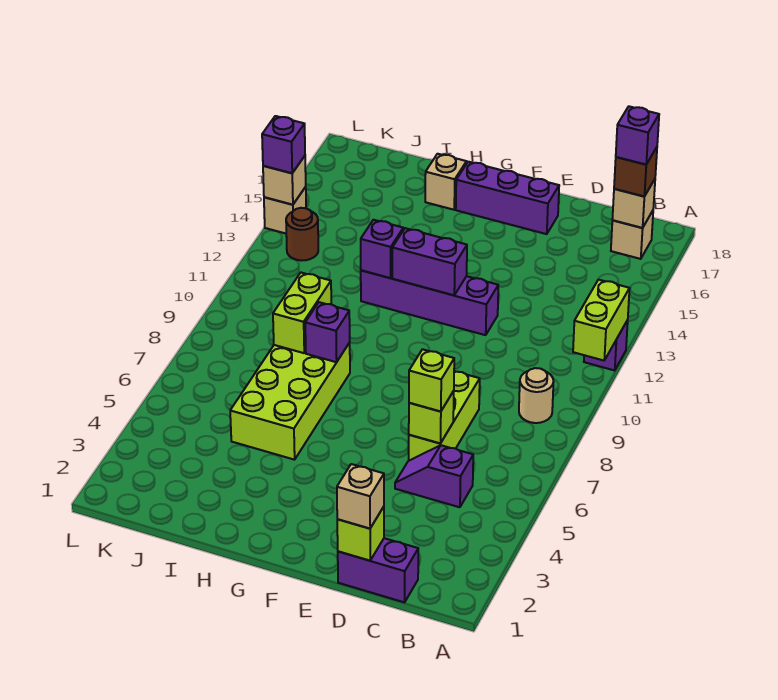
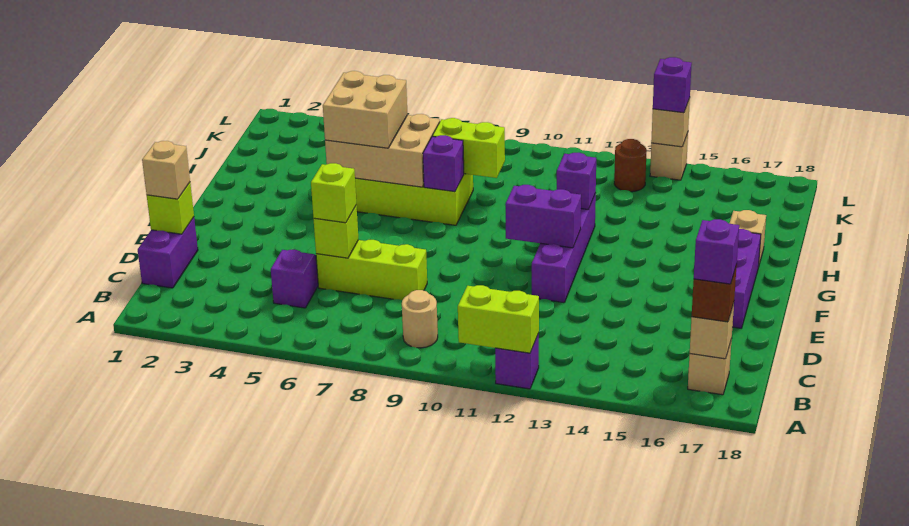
purple brick F12:G12 level 2 -> purple brick F11:F12 level 2
none -> tan brick H5:I7 level 2
none -> tan brick H5:I6 level 3

